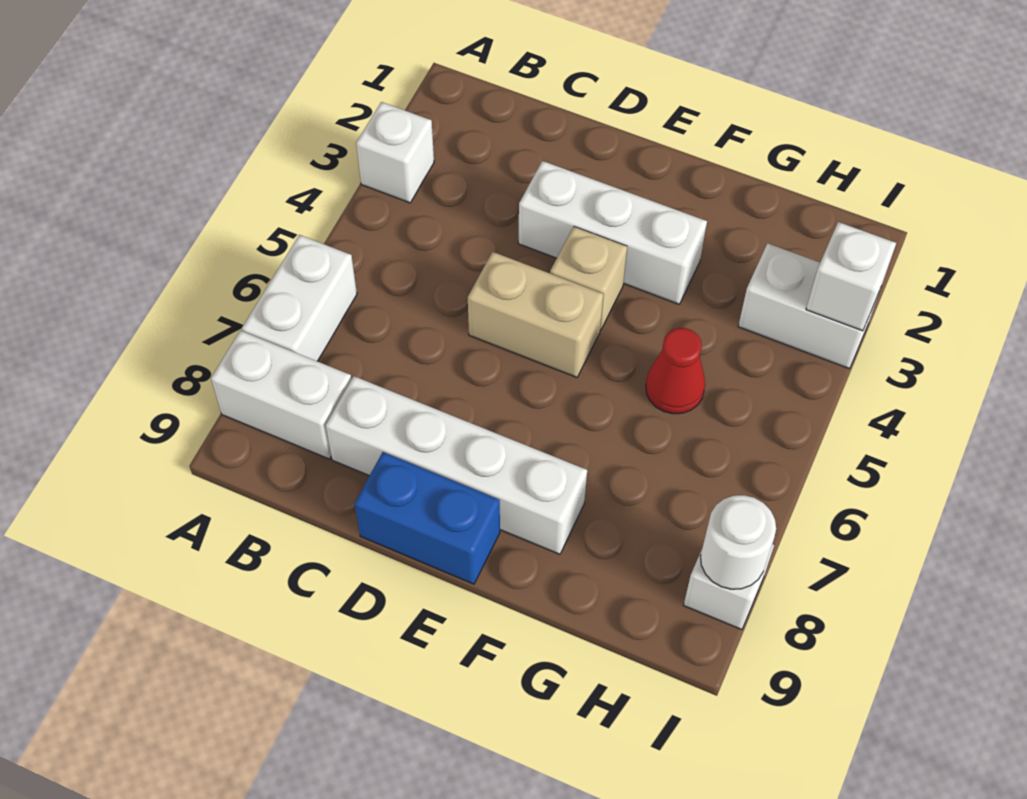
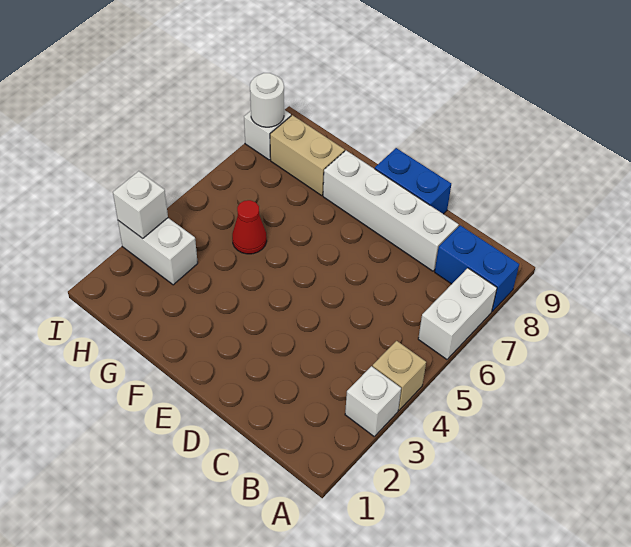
white brick A8:B8 level 1 -> blue brick A8:B8 level 1
white brick D3:F3 level 1 -> none
tan brick D5:E5 level 1 -> tan brick G8:H8 level 1
tan brick E4 level 1 -> tan brick A4 level 1

